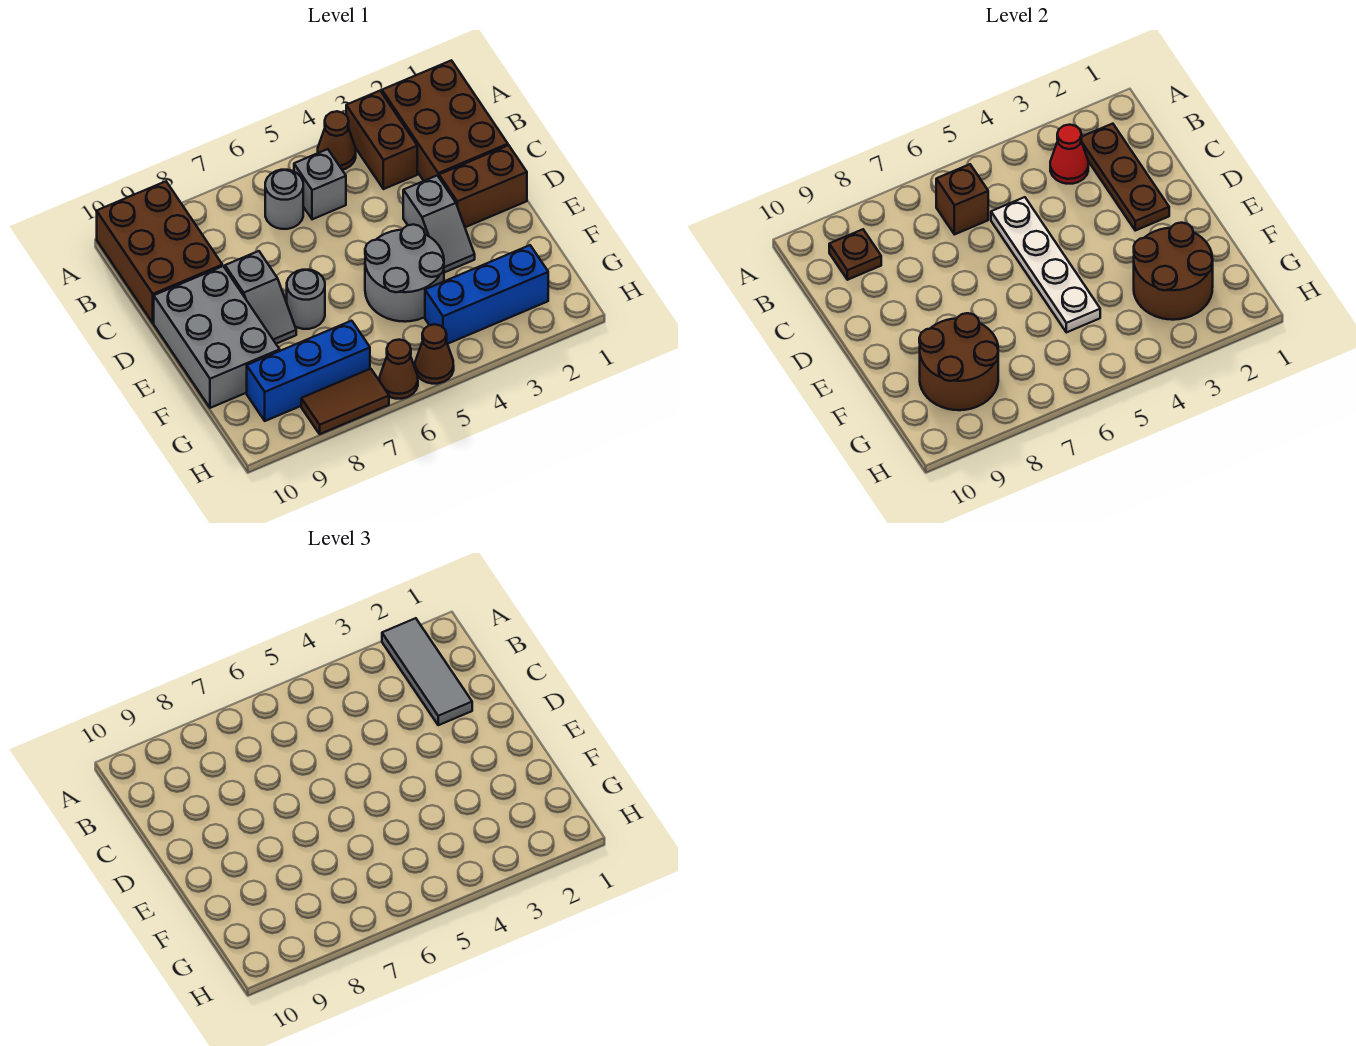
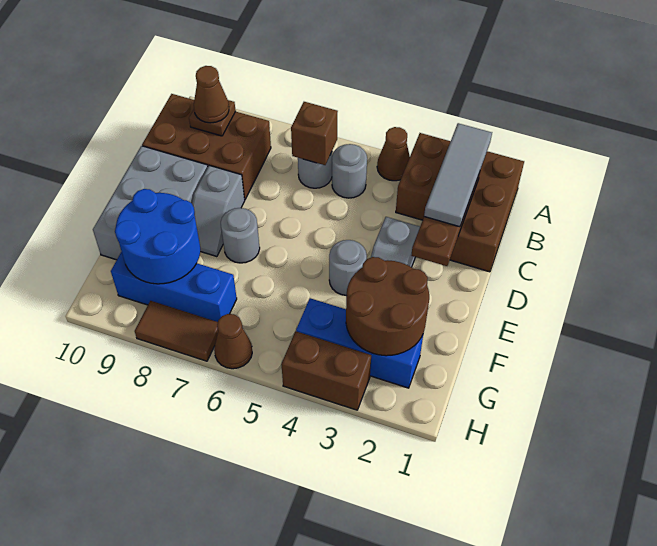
brown brick A9:C10 level 1 -> brown brick B8:C10 level 1
red cone B3 level 2 -> none
grey brick B5 level 1 -> grey round brick B5 level 1
white plate C5:F5 level 2 -> none
brown brick D1:D2 level 1 -> brown brick H3:H4 level 1
grey round brick E4:F5 level 1 -> grey round brick E4 level 1
brown round brick F8:G9 level 2 -> blue round brick F8:G9 level 2
brown cone H5 level 1 -> brown cone B9 level 3

